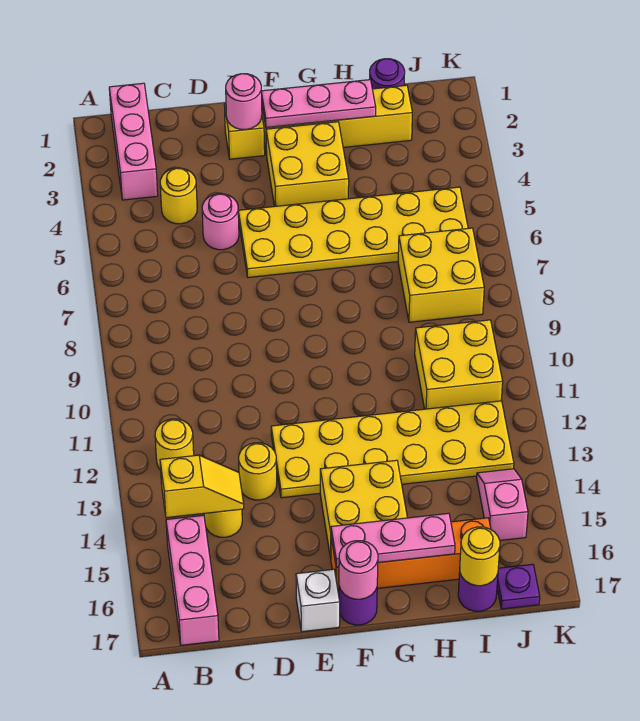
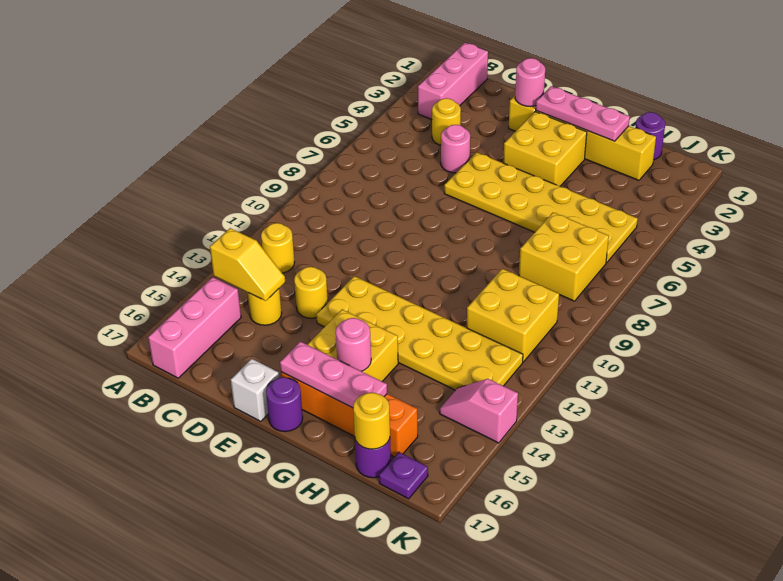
pink round brick F17 level 2 -> pink round brick G15 level 2
pink slope J14:J15 level 1 top 15 -> pink slope J14:K14 level 1 top K

